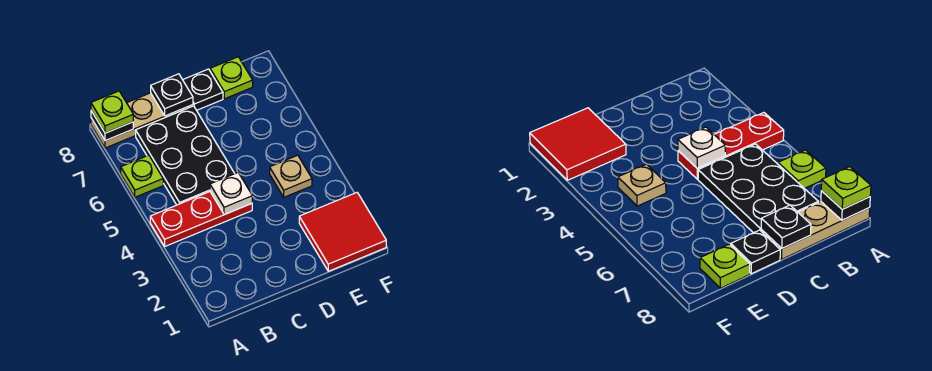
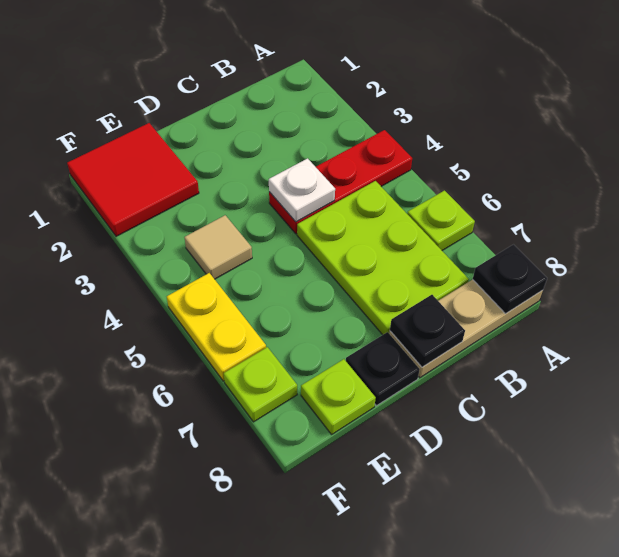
lime plate A8 level 3 -> lime plate F7 level 1
black plate B5:C7 level 1 -> lime plate B5:C7 level 1
tan plate E4 level 1 -> tan tile E4 level 1
none -> yellow plate F5:F6 level 1

